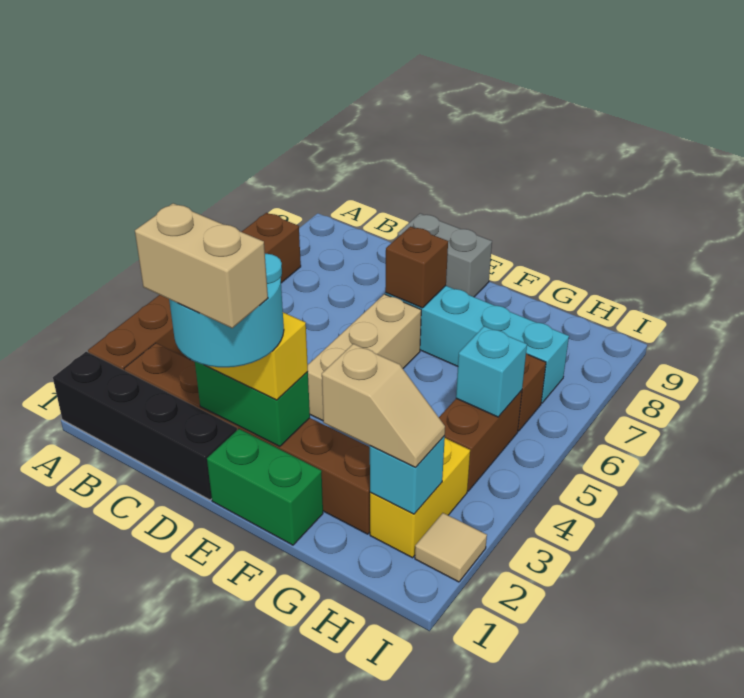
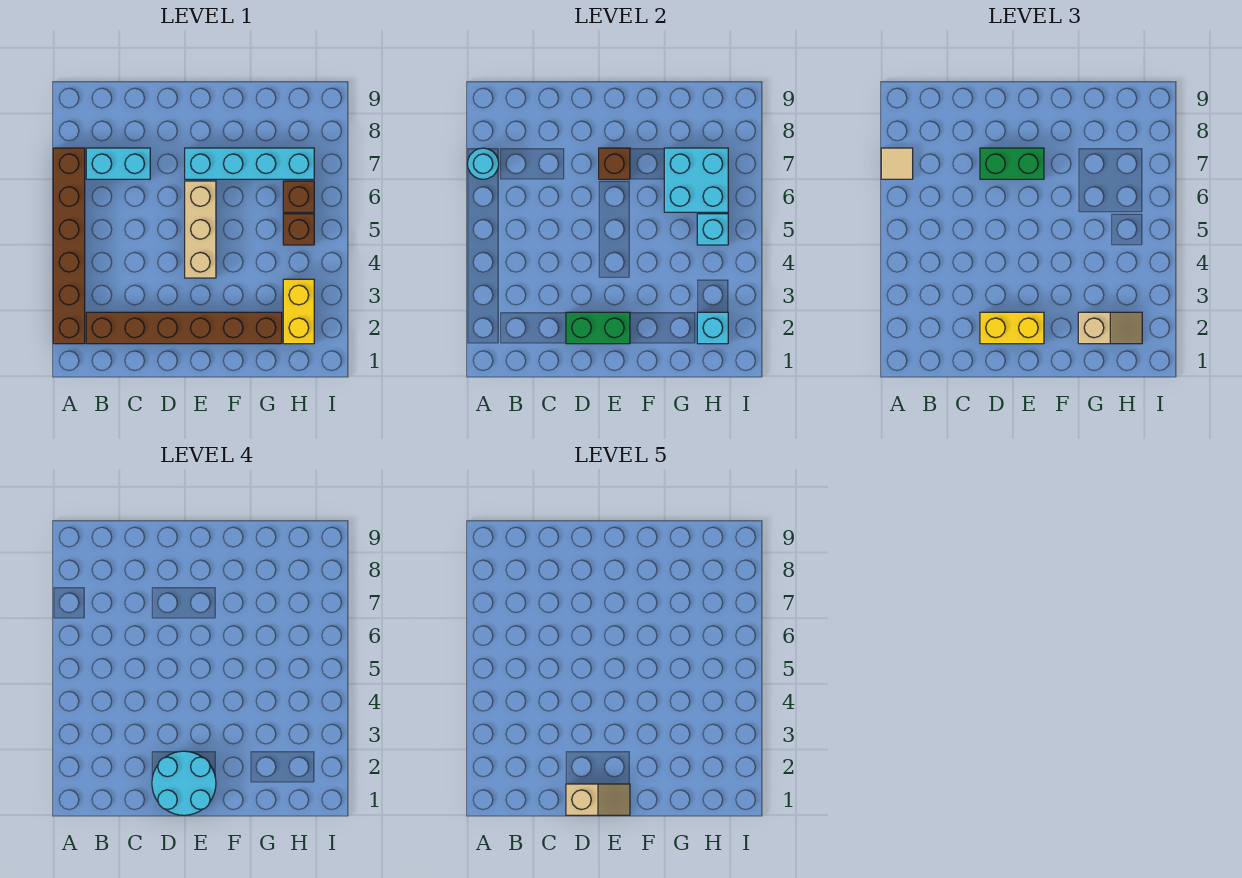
black brick A1:D1 level 1 -> none
none -> cyan round brick A7 level 2
none -> cyan brick B7:C7 level 1
tan brick D1:E1 level 5 -> tan slope D1:E1 level 5 top D
grey brick D9:E9 level 1 -> none
green brick E1:F1 level 1 -> green brick D7:E7 level 3
none -> cyan brick G6:H7 level 2
brown brick H4:H5 level 1 -> brown brick H5 level 1
tan tile I2 level 1 -> tan tile A7 level 3

